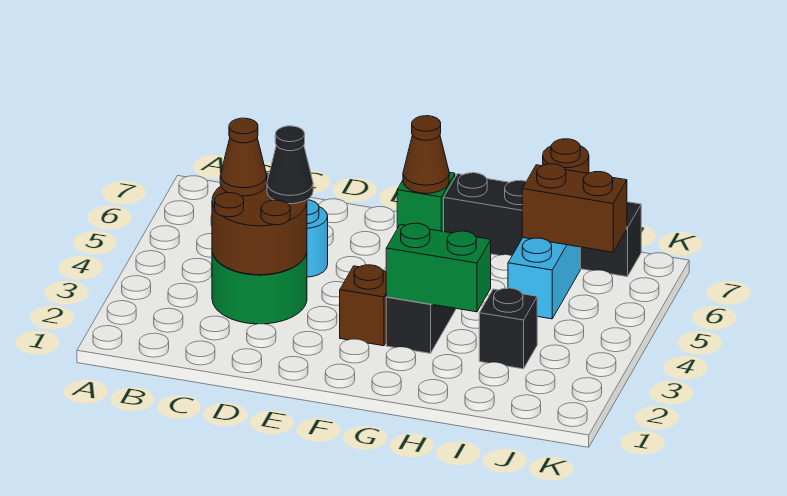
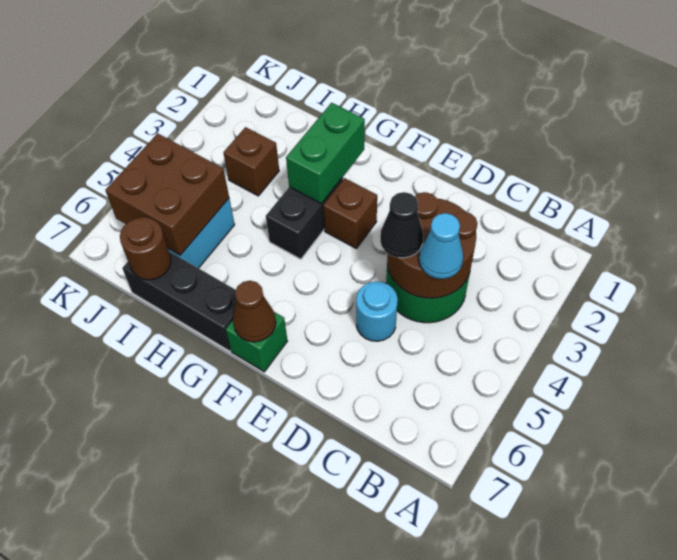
brown cone C4 level 3 -> cyan cone C4 level 3
green brick G3:H3 level 2 -> green brick G2:G3 level 2
black brick G7:J7 level 1 -> black brick G7:I7 level 1
black brick I3 level 1 -> brown brick I3 level 1
brown brick I6:J6 level 2 -> brown brick I5:J6 level 2

